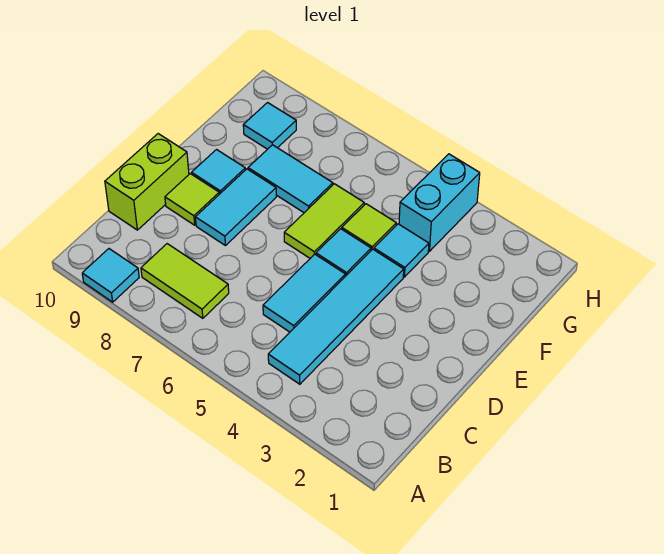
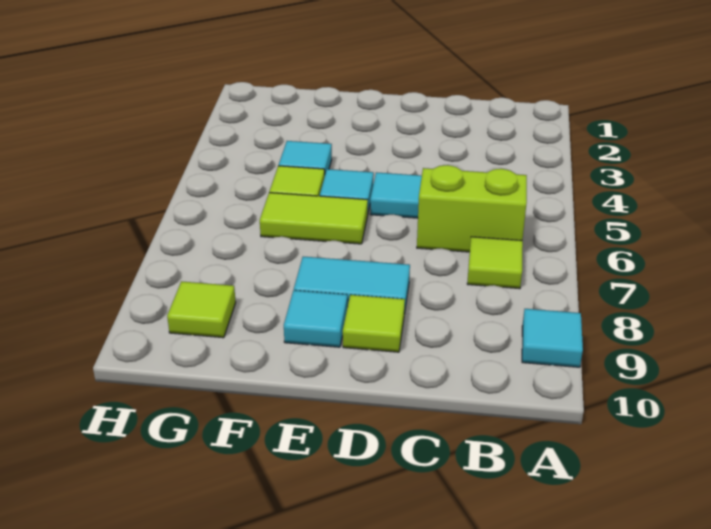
cyan tile B4:E4 level 1 -> none
lime tile B7:B8 level 1 -> lime tile B7 level 1
lime brick C10:D10 level 1 -> lime brick B6:C6 level 1
cyan tile F7:F8 level 1 -> none
cyan brick G4:H4 level 1 -> none
cyan tile G9 level 1 -> lime tile G9 level 1

